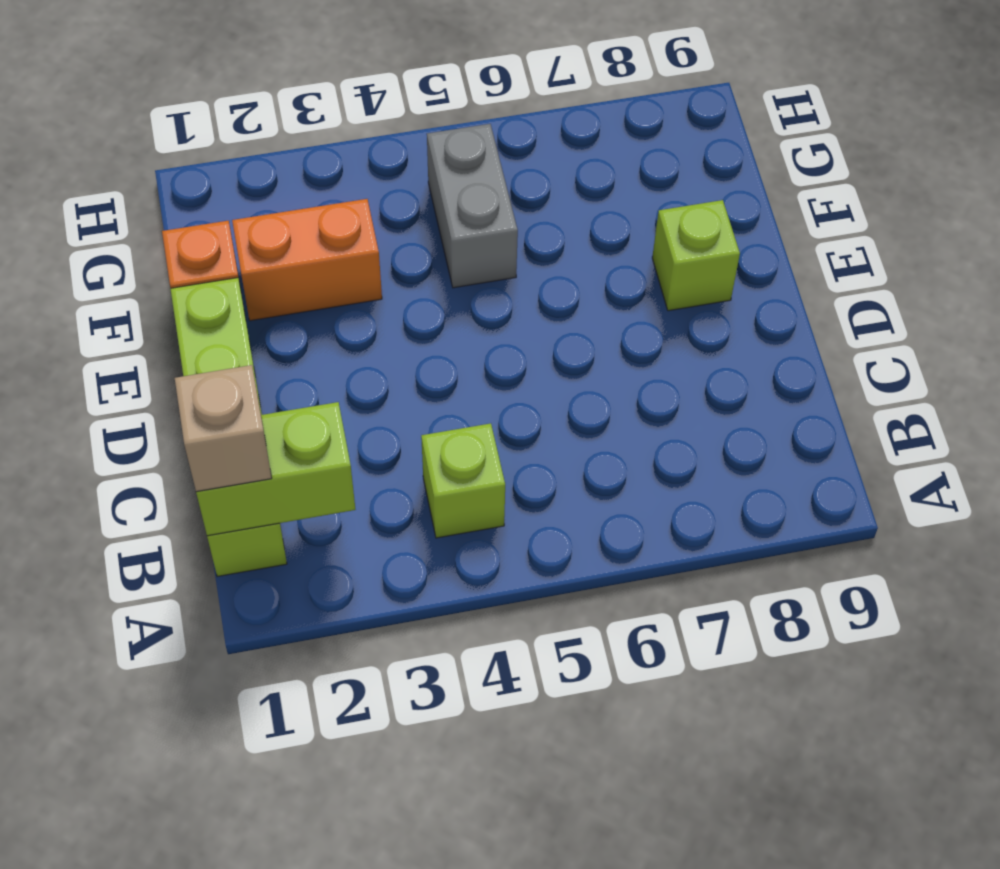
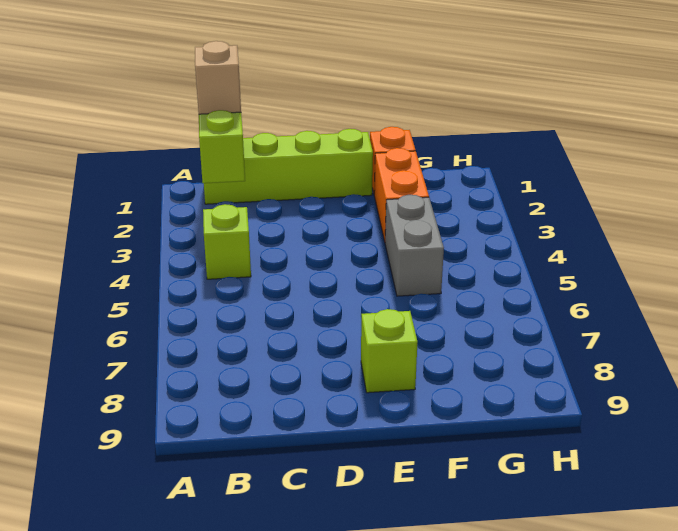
grey brick F5:G5 level 1 -> grey brick F4:F5 level 1

